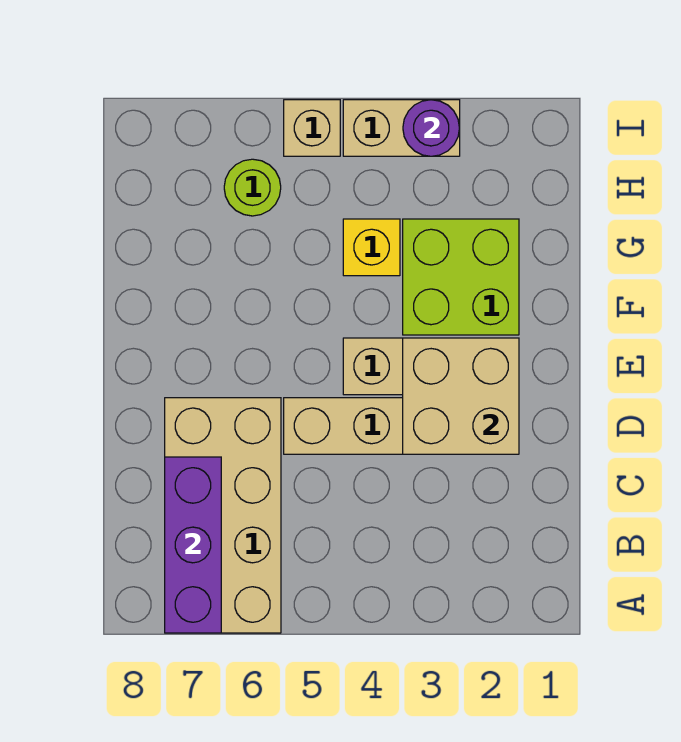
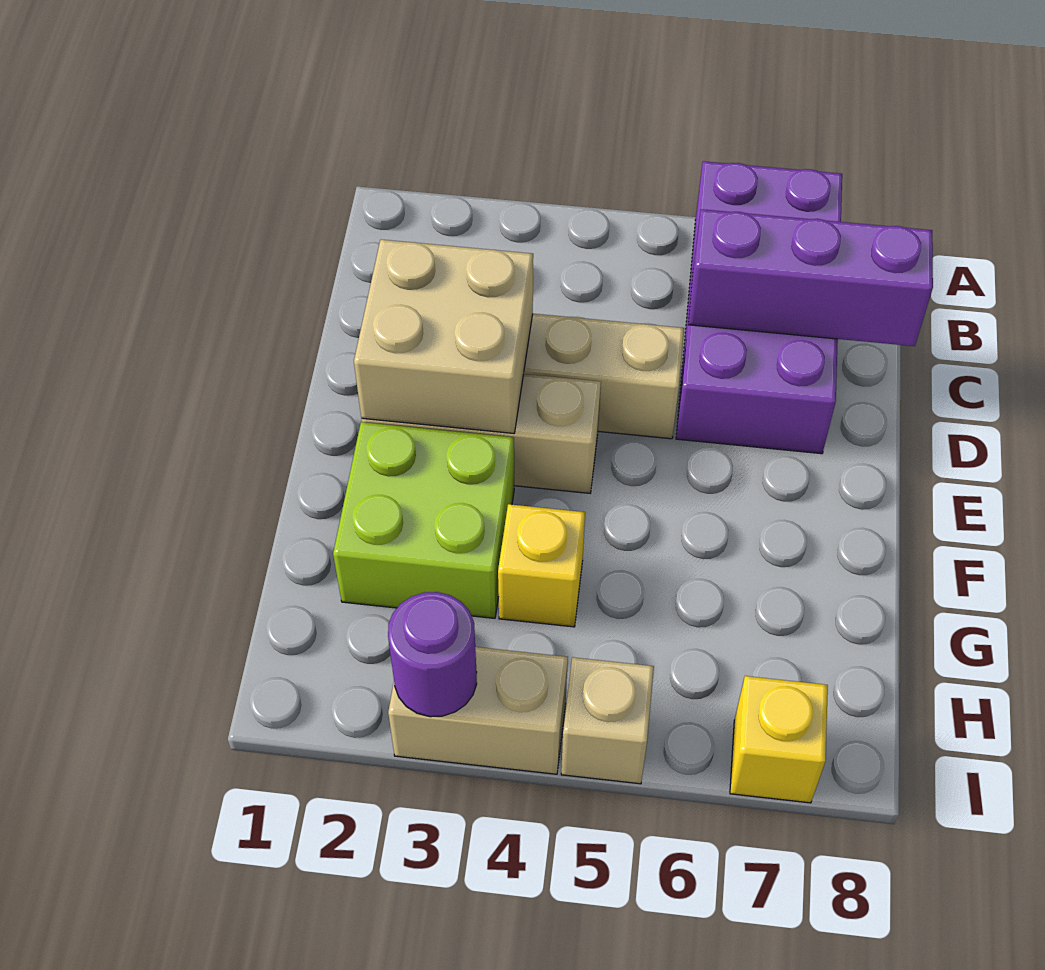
tan brick A6:D7 level 1 -> purple brick A6:D7 level 1
purple brick A7:C7 level 2 -> purple brick C6:C8 level 2
lime round brick H6 level 1 -> none
none -> yellow brick I7 level 1

